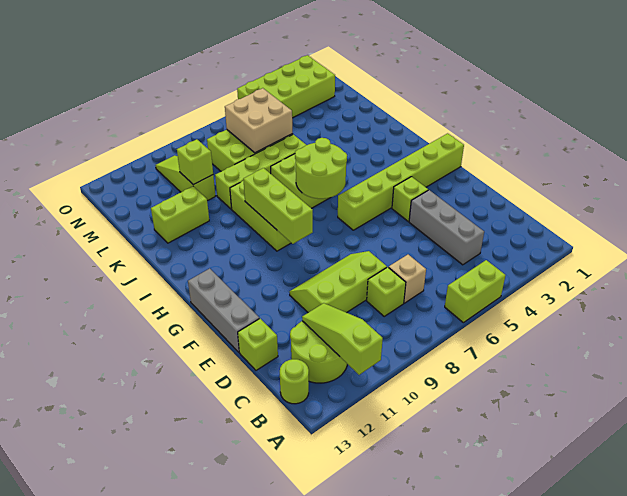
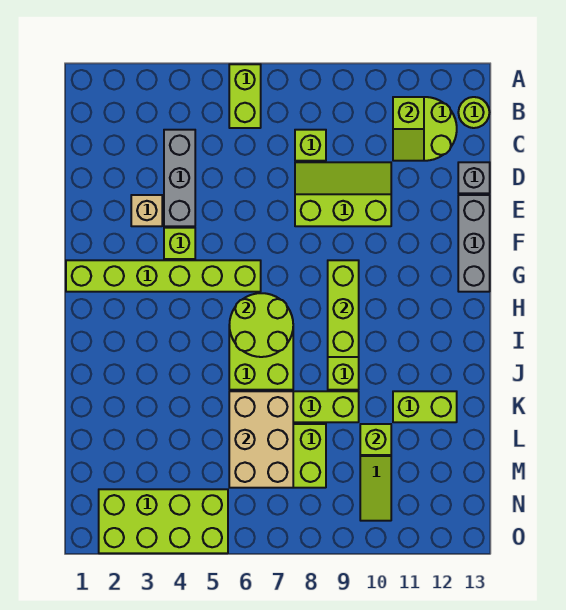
lime brick A5:A6 level 1 -> lime brick A6:B6 level 1
lime slope A11:C11 level 2 top A -> lime slope B11:C11 level 2 top B
tan brick C7 level 1 -> tan brick E3 level 1
lime slope D8:E10 level 1 top D -> lime slope D8:E10 level 1 top E
lime brick D13 level 1 -> grey brick D13 level 1
tan brick L6:M7 level 2 -> tan brick K6:M7 level 2

